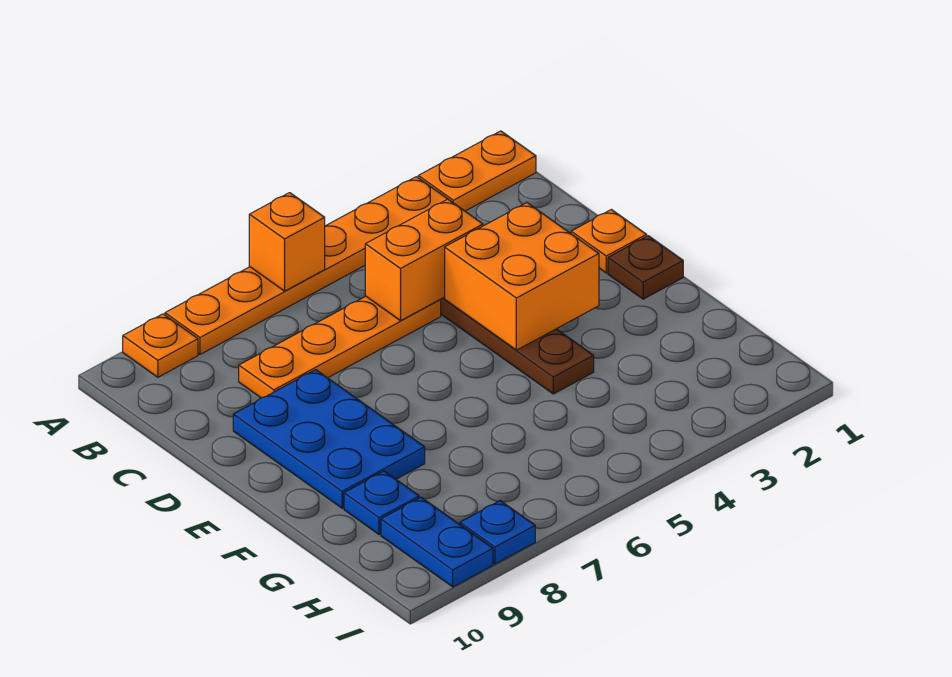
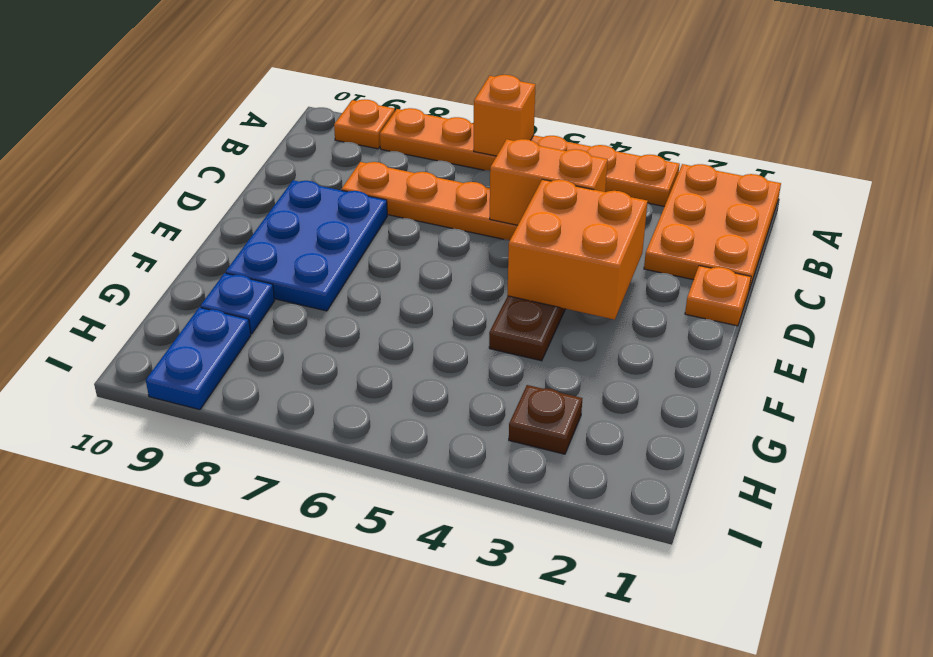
orange plate A1:A2 level 1 -> orange plate A1:C2 level 1
brown plate E1 level 1 -> brown plate H3 level 1
blue plate I8 level 1 -> none

